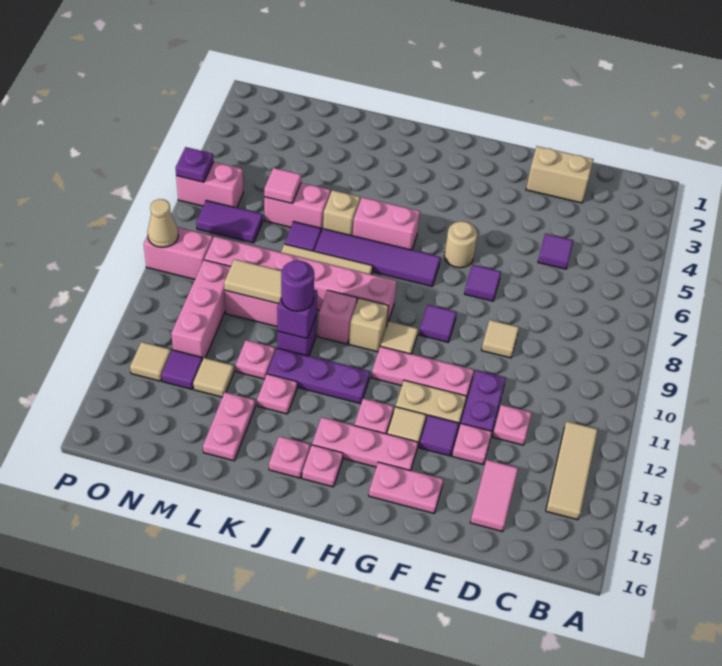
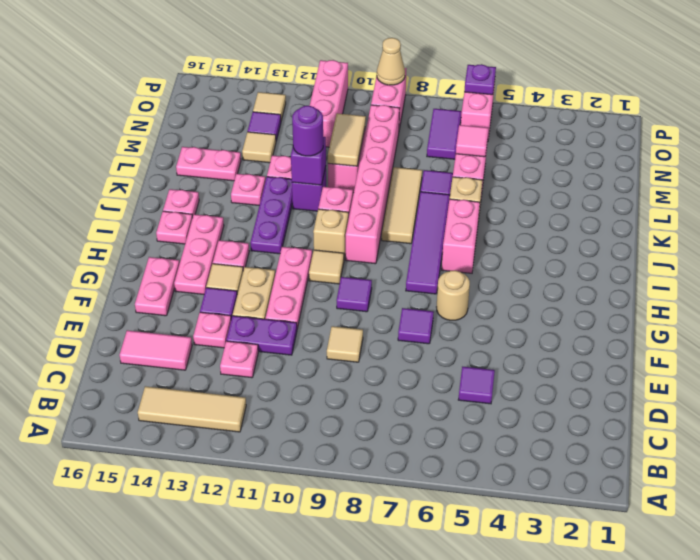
tan brick D2:E2 level 1 -> none
pink brick N10:N12 level 1 -> pink brick N11:P11 level 1

